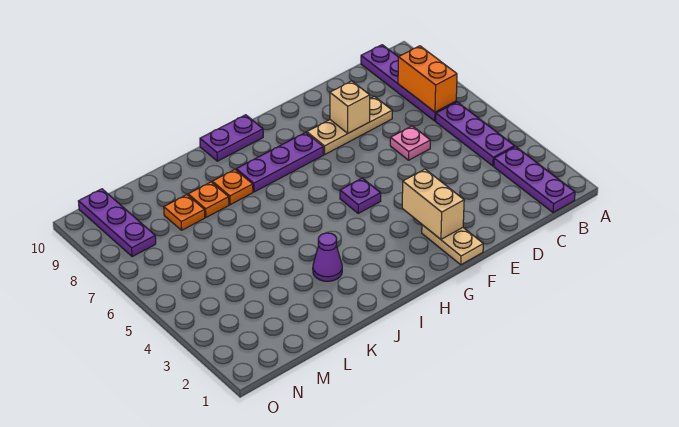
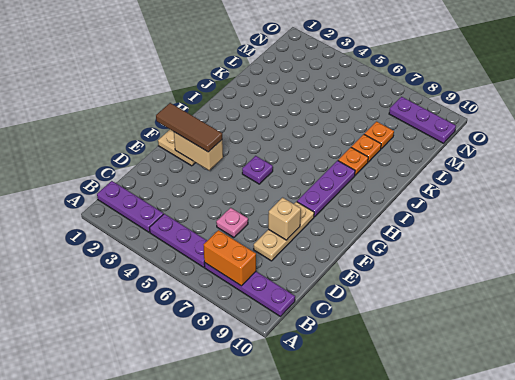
none -> brown tile F1:F3 level 3
purple plate H10:I10 level 1 -> none
purple cone J3 level 1 -> none

